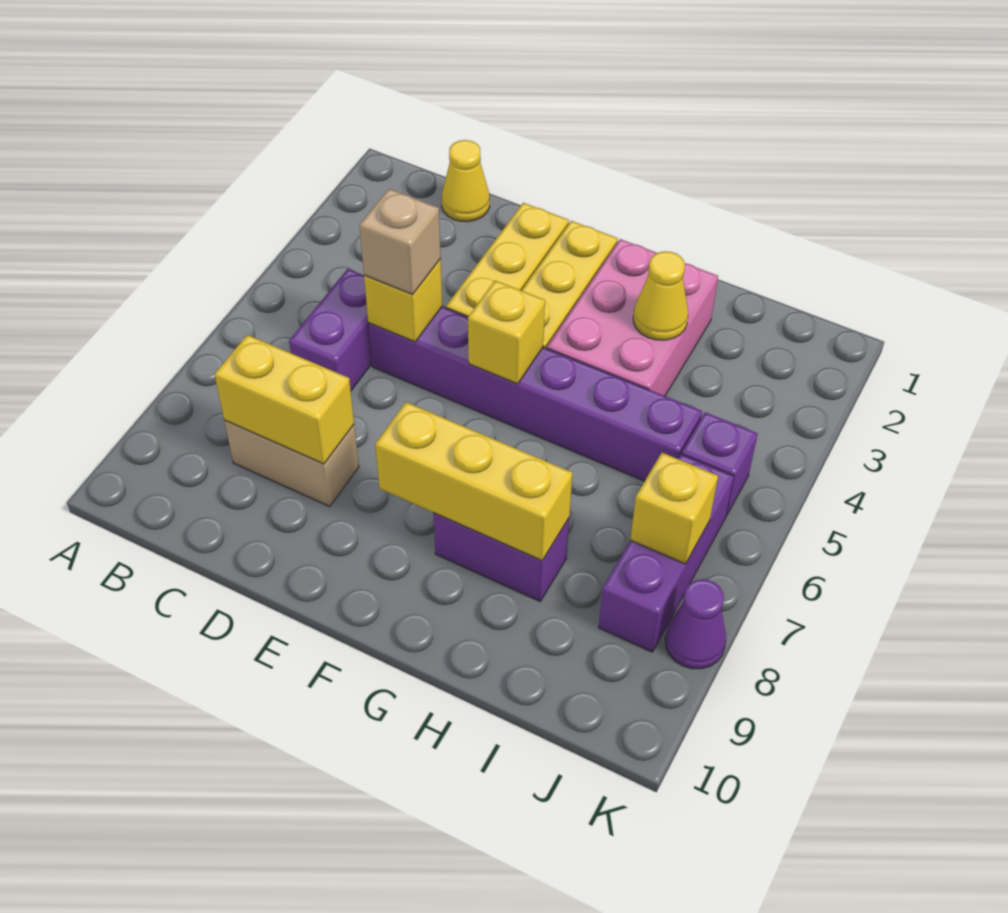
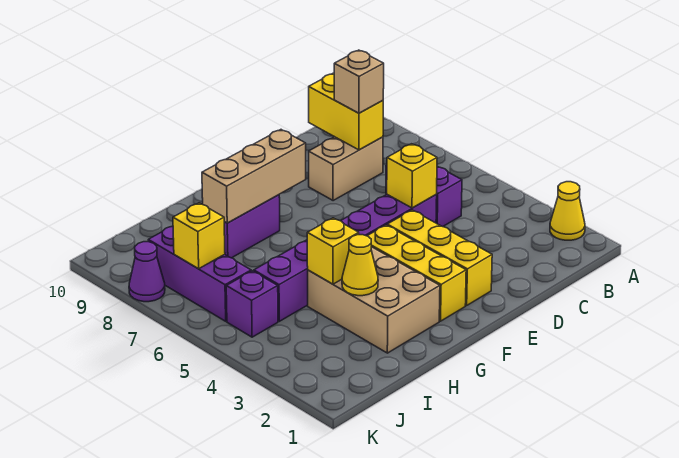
yellow cone C1 level 1 -> yellow cone A2 level 1
yellow brick C8:D8 level 2 -> yellow brick C8:C9 level 2
tan brick D5 level 3 -> tan brick C8 level 3
yellow brick F5 level 2 -> yellow brick H4 level 2
yellow brick F8:H8 level 2 -> tan brick F8:H8 level 2
pink brick G2:H4 level 1 -> tan brick G2:H4 level 1

